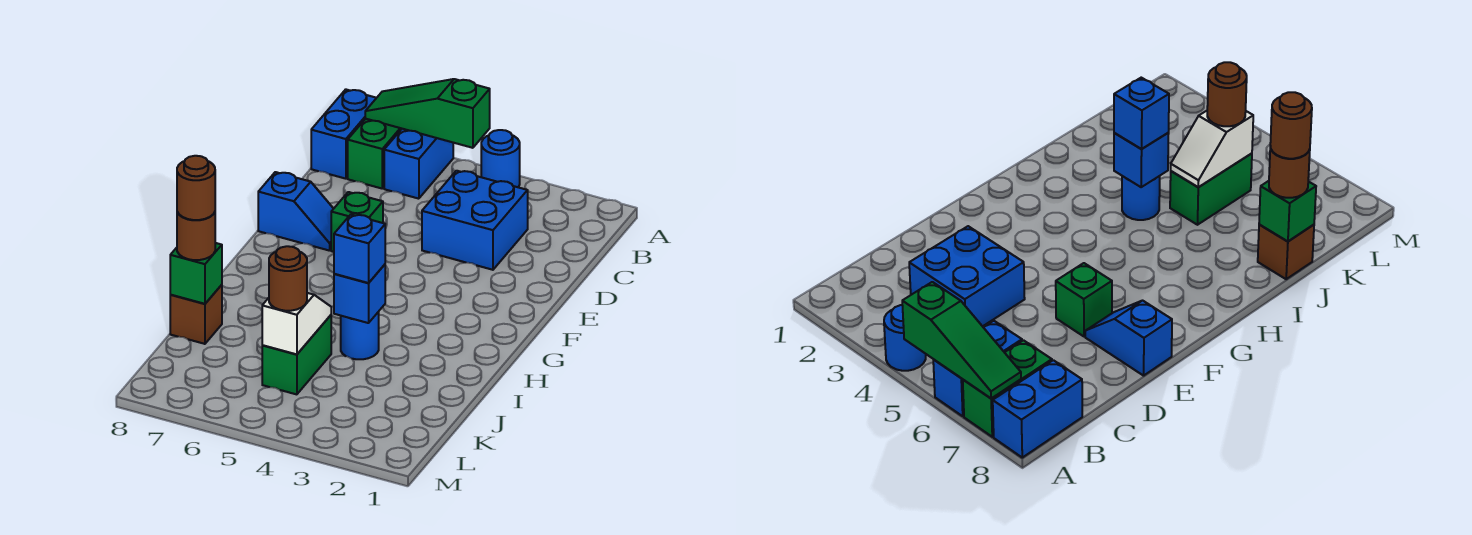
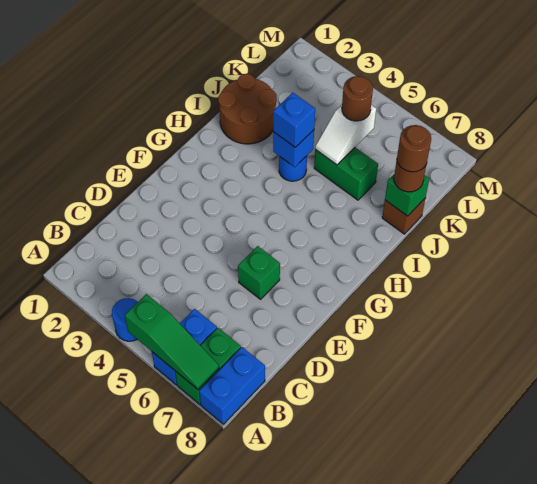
blue brick C3:D4 level 1 -> none
blue slope E7:E8 level 1 top 8 -> none
none -> brown round brick I1:J2 level 1
green brick J5:K5 level 1 -> green brick J5:J6 level 1

